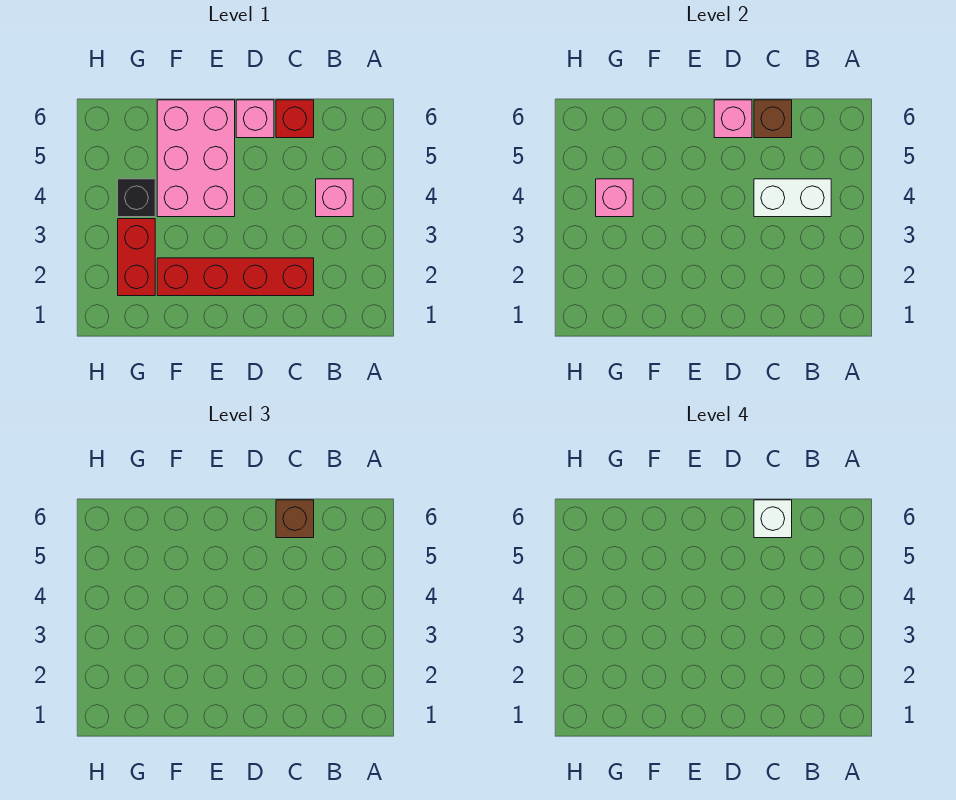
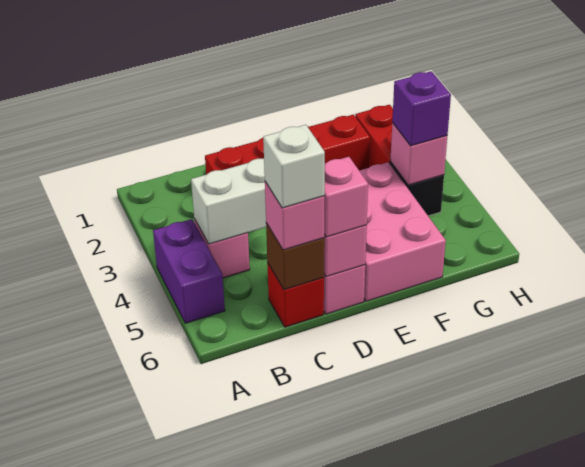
none -> purple brick A4:A5 level 1
brown brick C6 level 3 -> pink brick C6 level 3
none -> pink brick D6 level 3
none -> purple brick G4 level 3

